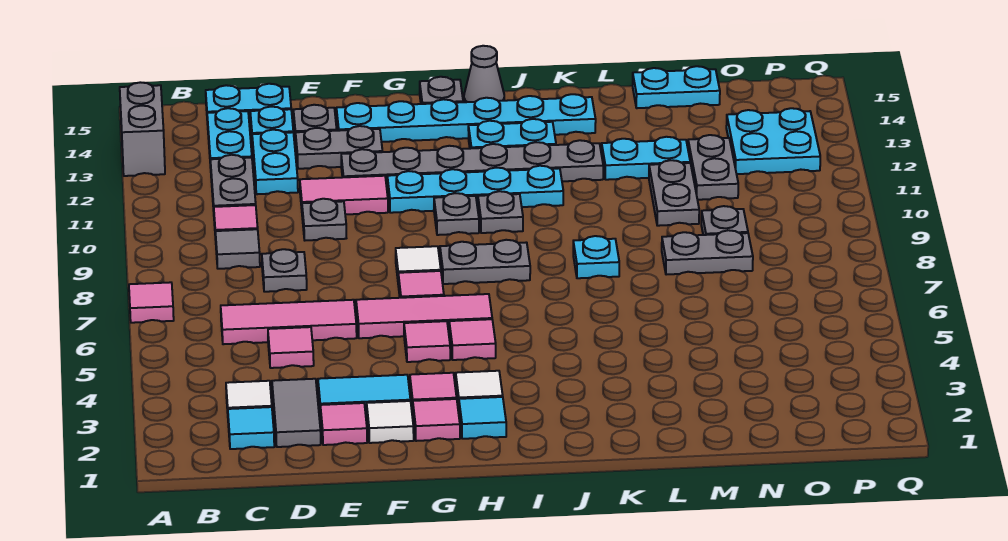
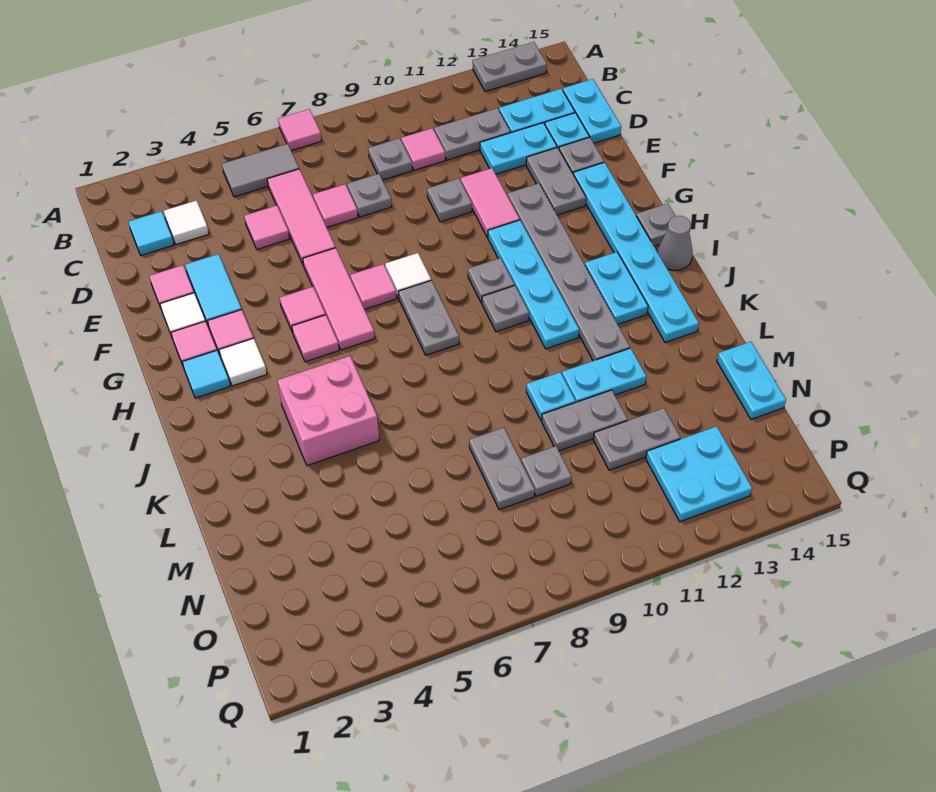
grey brick A13:A14 level 1 -> grey plate A13:A14 level 1
grey tile C9 level 1 -> grey plate C9 level 1
grey tile D2:D3 level 1 -> grey tile B5:B6 level 1
none -> pink tile D7 level 1
none -> pink brick J4:K5 level 1
cyan plate K8 level 1 -> cyan plate L10 level 1
cyan plate L12:M12 level 1 -> cyan plate L11:L12 level 1

